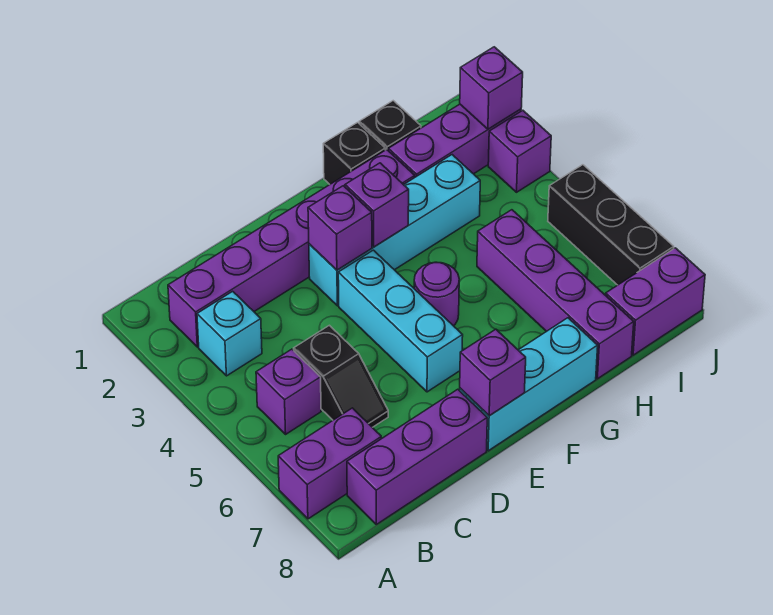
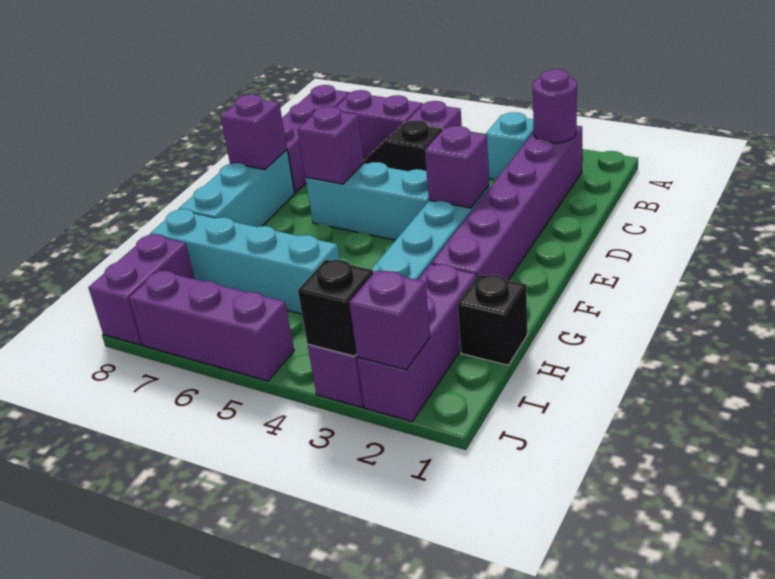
purple brick A7:B7 level 1 -> purple brick B6:B7 level 1
purple brick F3 level 2 -> purple brick E6 level 2
purple round brick F5 level 1 -> purple round brick B2 level 2
black brick G1 level 1 -> black brick J3 level 2
purple brick H5:H8 level 1 -> cyan brick H5:H8 level 1
black brick J5:J7 level 1 -> purple brick J5:J7 level 1

